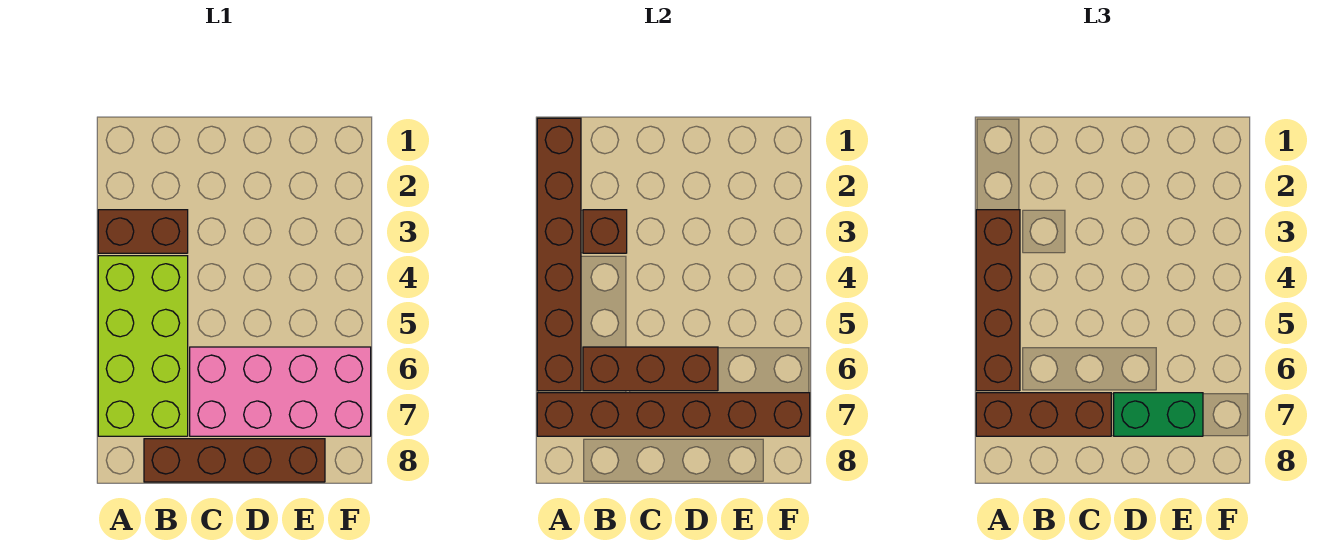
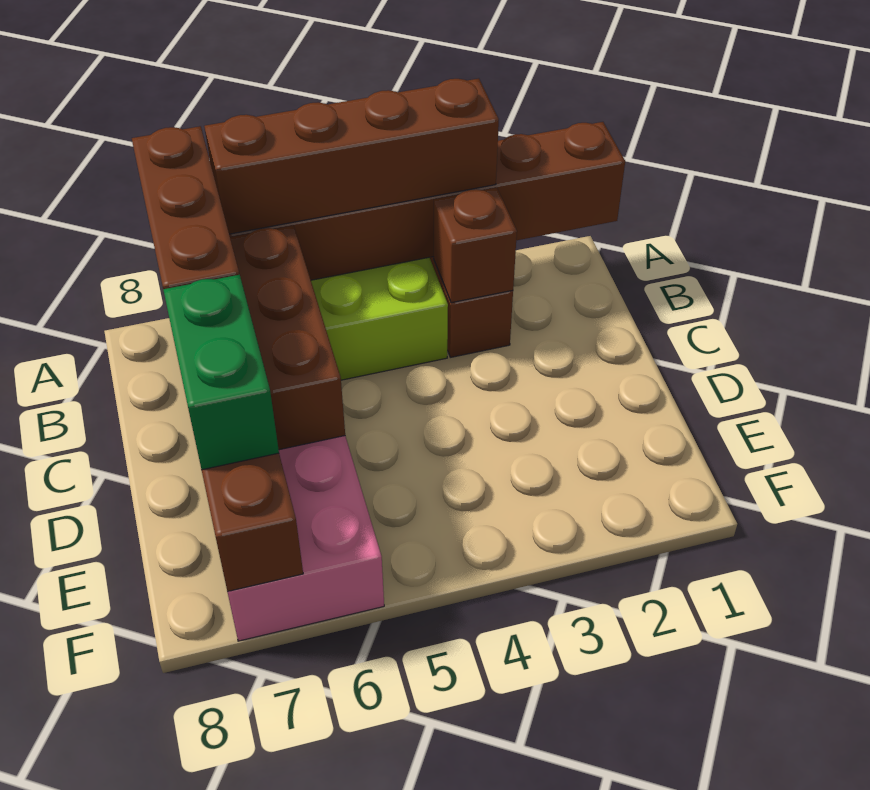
brown brick B8:E8 level 1 -> none

